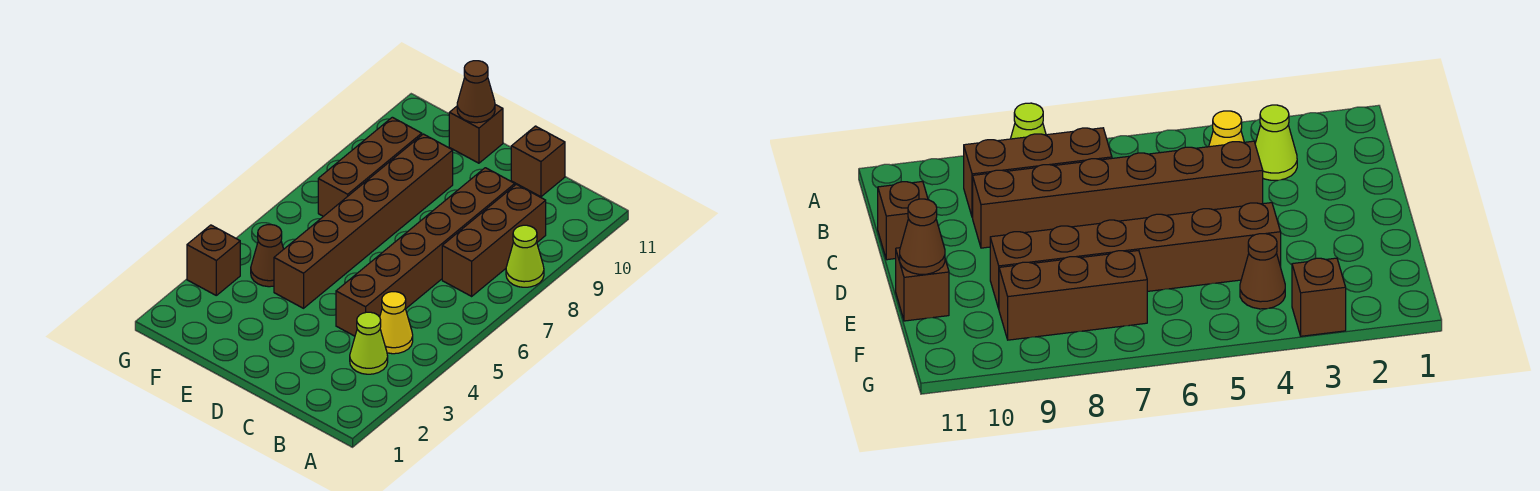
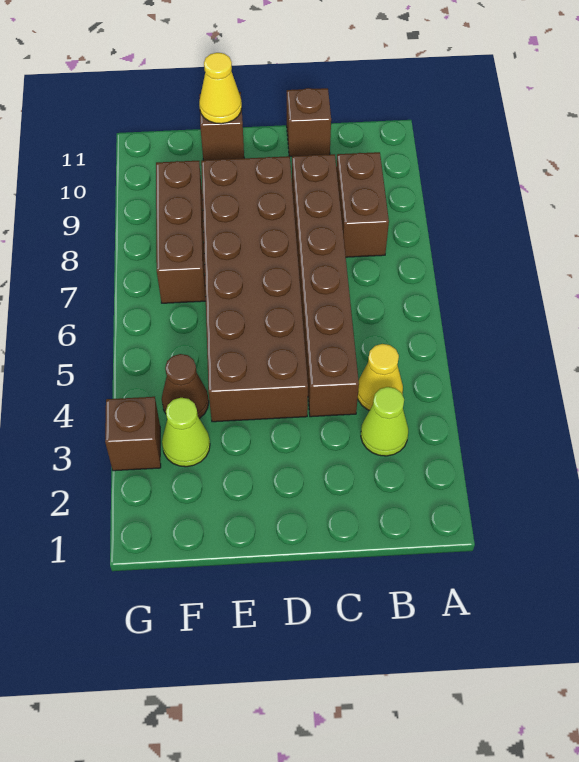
lime cone A8 level 1 -> lime cone F3 level 1
brown brick B7:B9 level 1 -> brown brick B8:B9 level 1
brown brick E4:E9 level 1 -> brown brick D4:E9 level 1
brown cone E11 level 2 -> yellow cone E11 level 2

